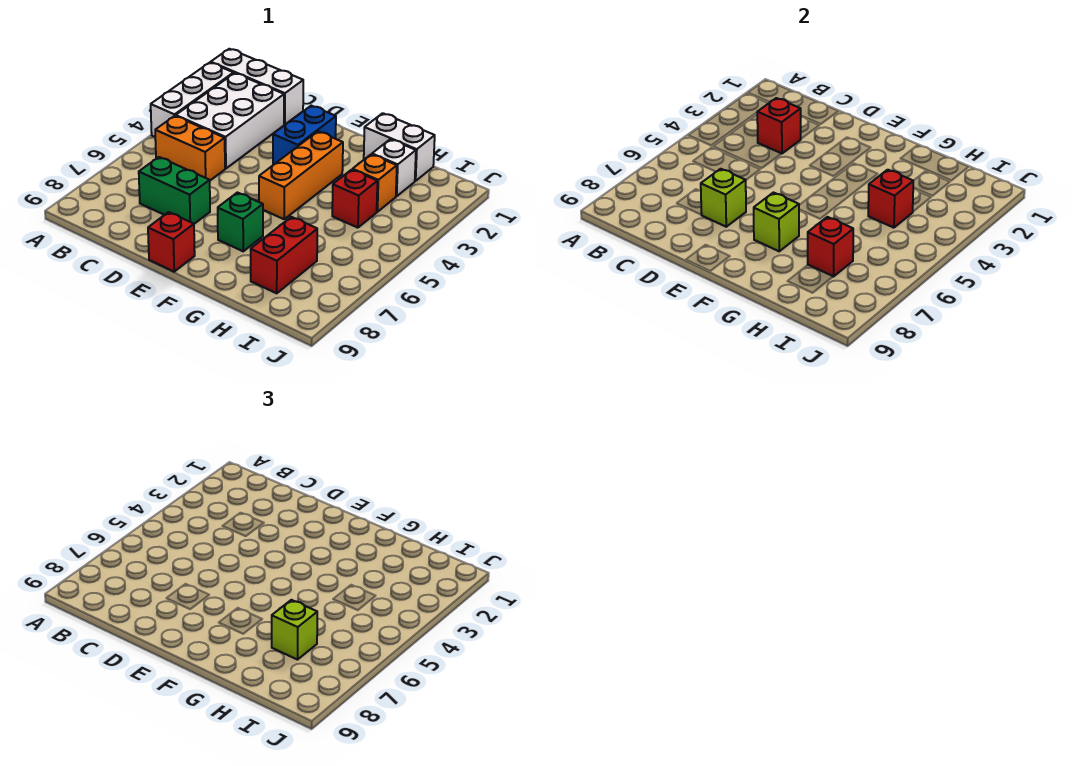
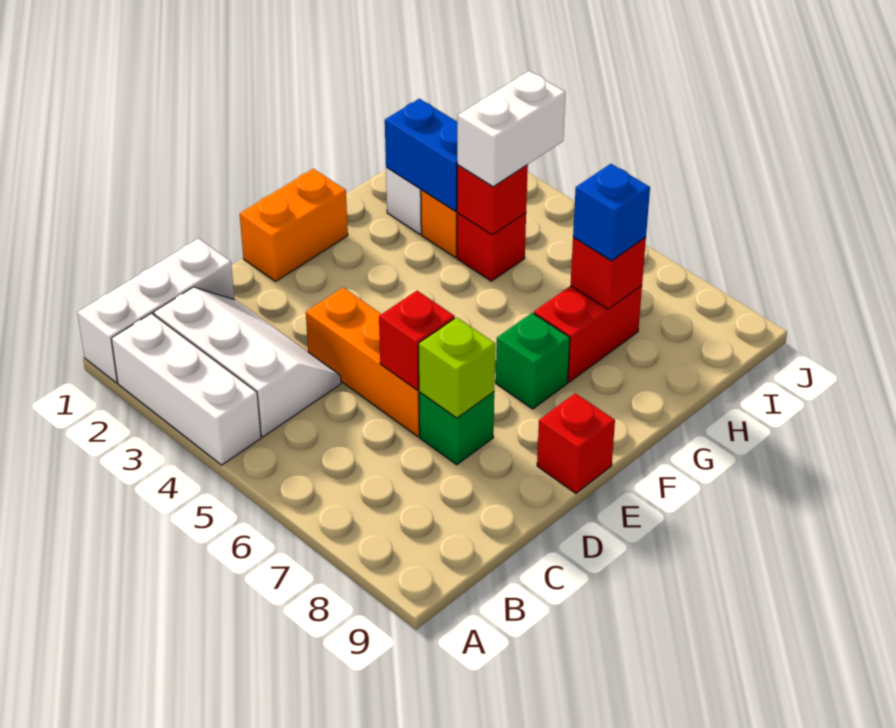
white brick B2:C4 level 1 -> white slope B2:C4 level 1 top B
orange brick B5:C5 level 1 -> orange brick E1:F1 level 1
red brick C3 level 2 -> red brick D6 level 2
green brick C7:D7 level 1 -> green brick D7 level 1
blue brick E2:E3 level 1 -> blue brick H2:H3 level 2
orange brick F3:F5 level 1 -> orange brick D4:D6 level 1
lime brick F7 level 2 -> none
white brick G1:H1 level 1 -> white brick H4:I4 level 3
red brick H7:H8 level 1 -> red brick G7:H7 level 1
lime brick H7 level 3 -> blue brick H7 level 3

